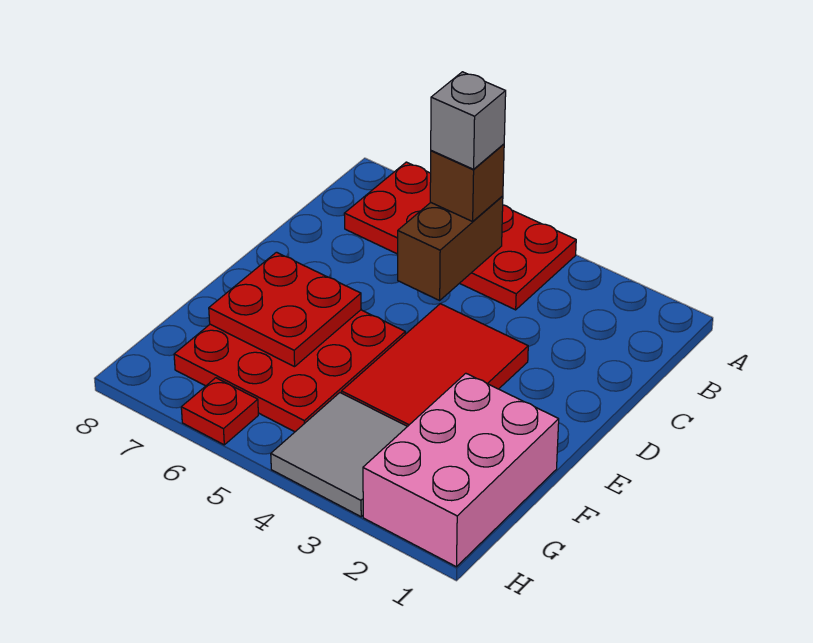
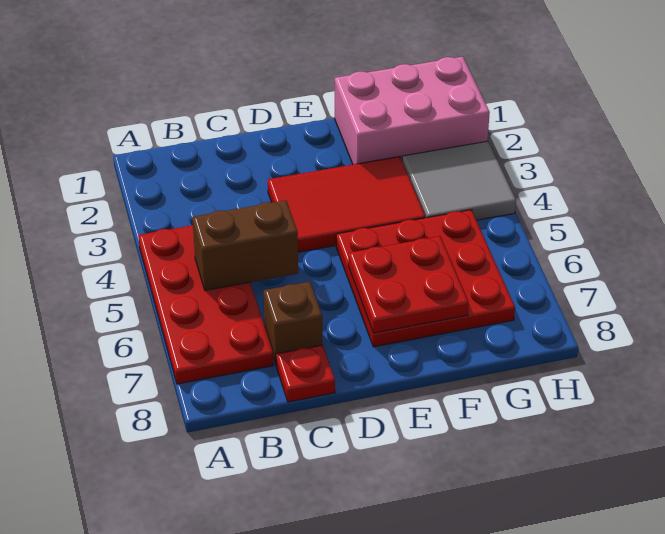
brown brick B5 level 3 -> brown brick C7 level 1
grey brick B5 level 4 -> none
red plate H6 level 1 -> red plate C8 level 1

